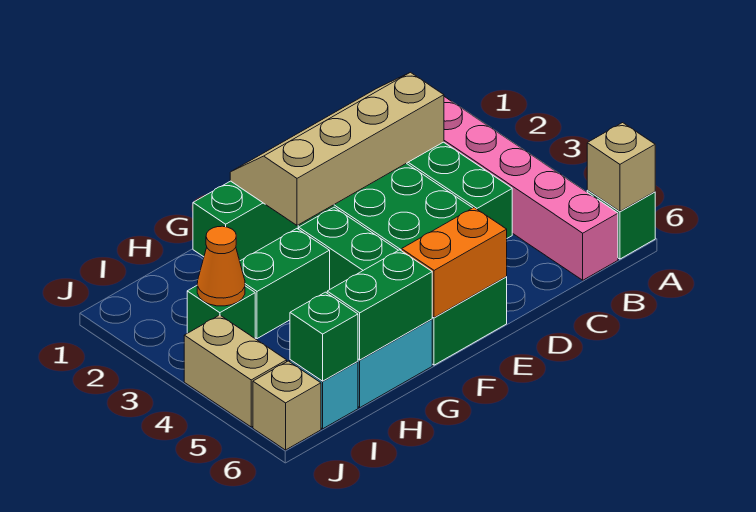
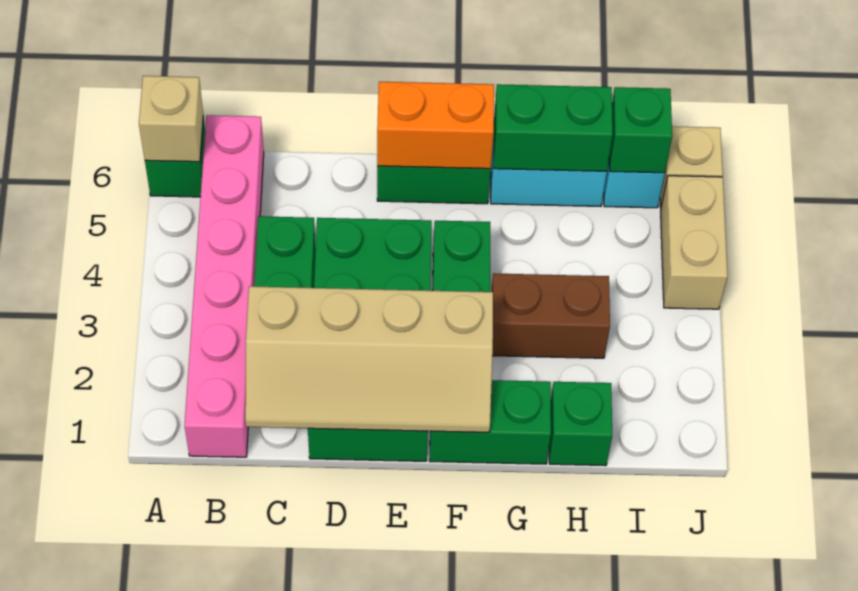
green brick G3:H3 level 1 -> brown brick G3:H3 level 1
green brick I3 level 1 -> green brick H1 level 1
orange cone I3 level 2 -> none

